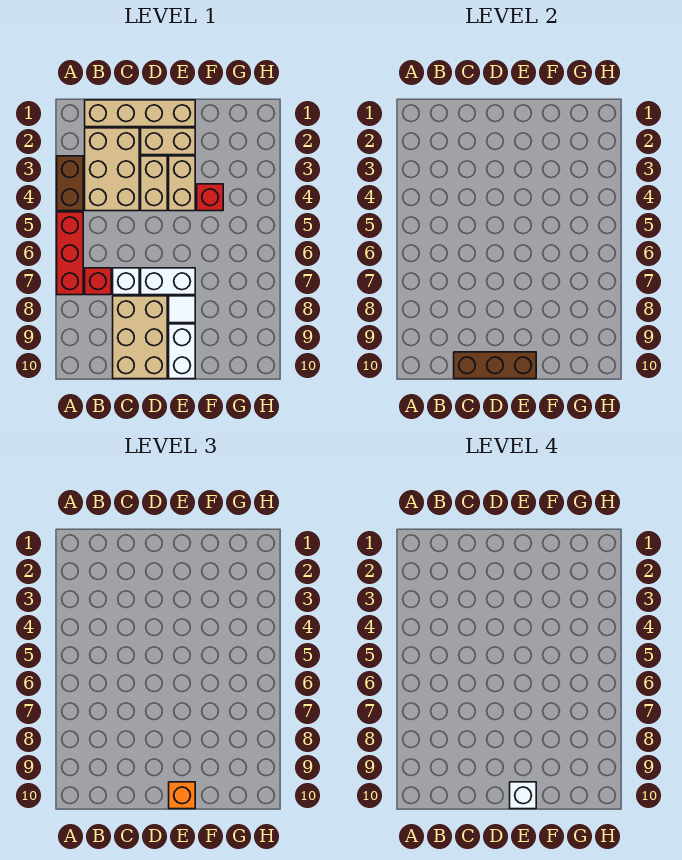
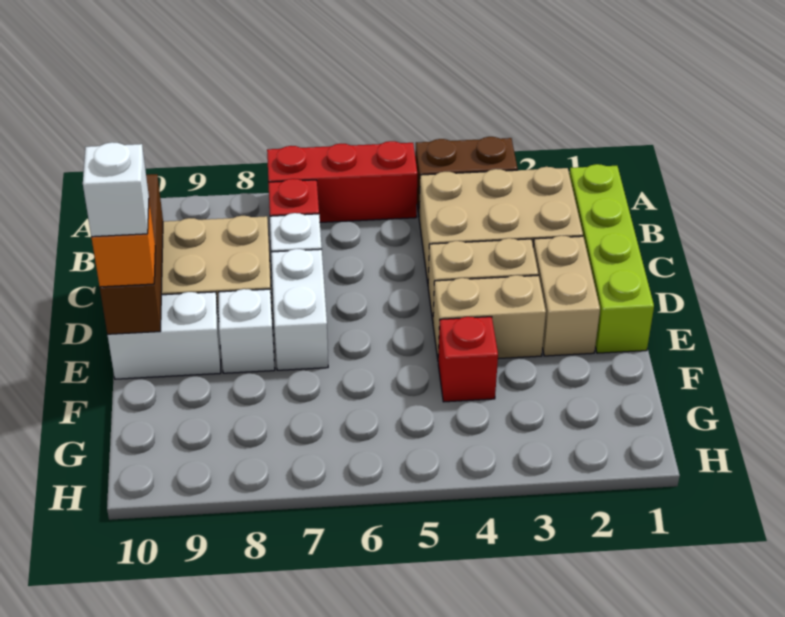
tan brick B1:E1 level 1 -> lime brick B1:E1 level 1
white tile E8 level 1 -> white brick E8 level 1

